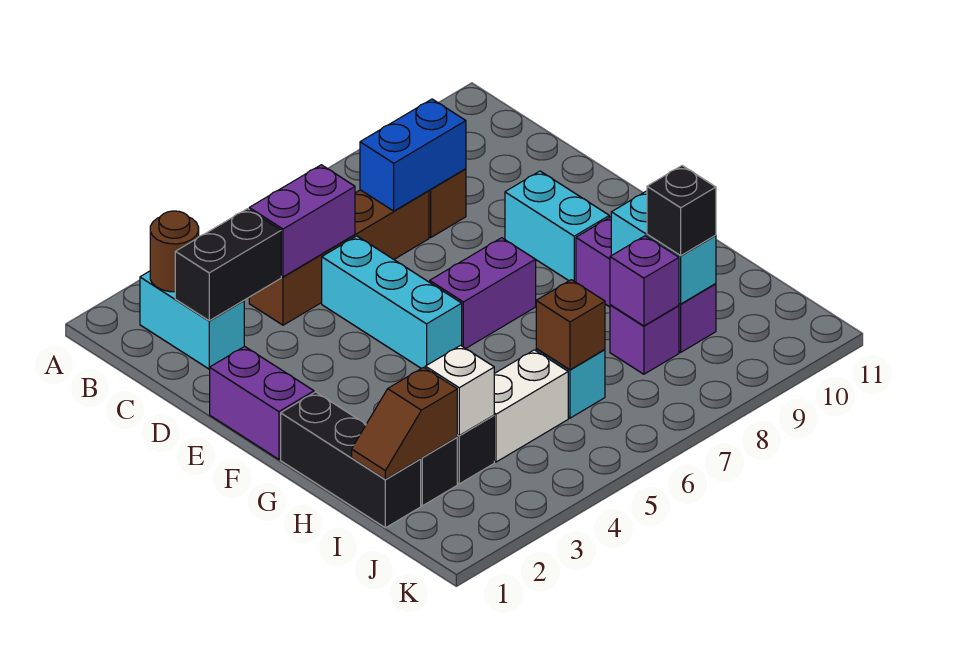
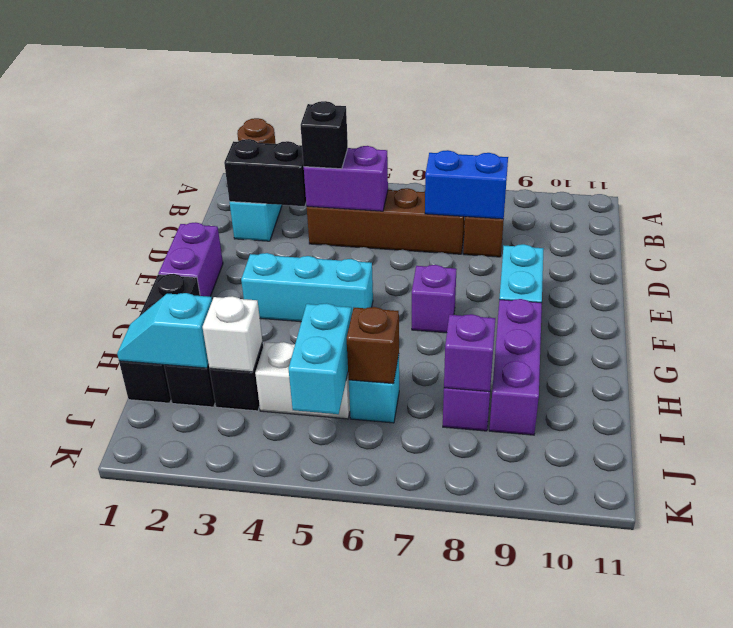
cyan brick D5:F5 level 1 -> cyan brick F3:F5 level 1
purple brick F6:F7 level 1 -> purple brick F7 level 1
cyan brick H9:I9 level 2 -> cyan brick I5:J5 level 2
brown slope I1:I2 level 2 top 2 -> cyan slope I1:I2 level 2 top 2
black brick I9 level 3 -> black brick C4 level 3

